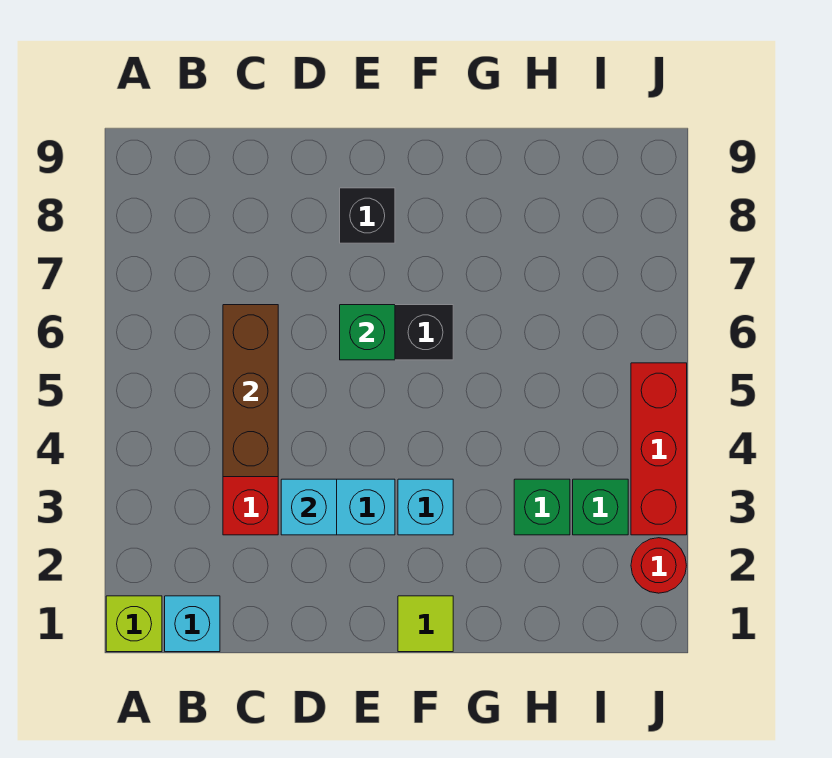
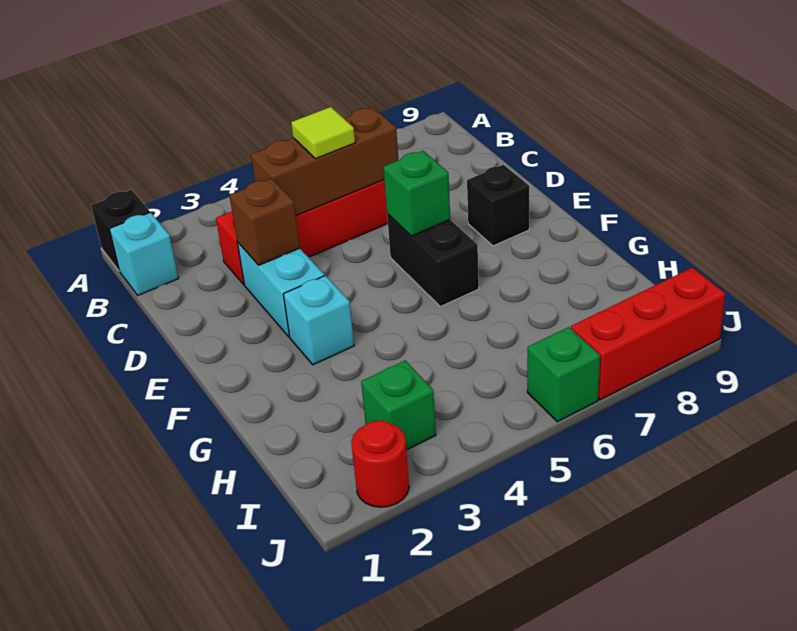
lime brick A1 level 1 -> black brick A1 level 1
cyan brick D3 level 2 -> brown brick D3 level 2
lime tile F1 level 1 -> lime tile C5 level 3
green brick H3 level 1 -> green brick J6 level 1
red brick J3:J5 level 1 -> red brick J7:J9 level 1

